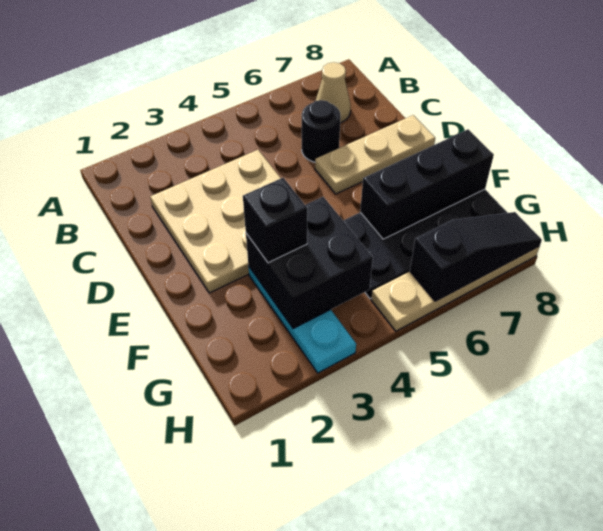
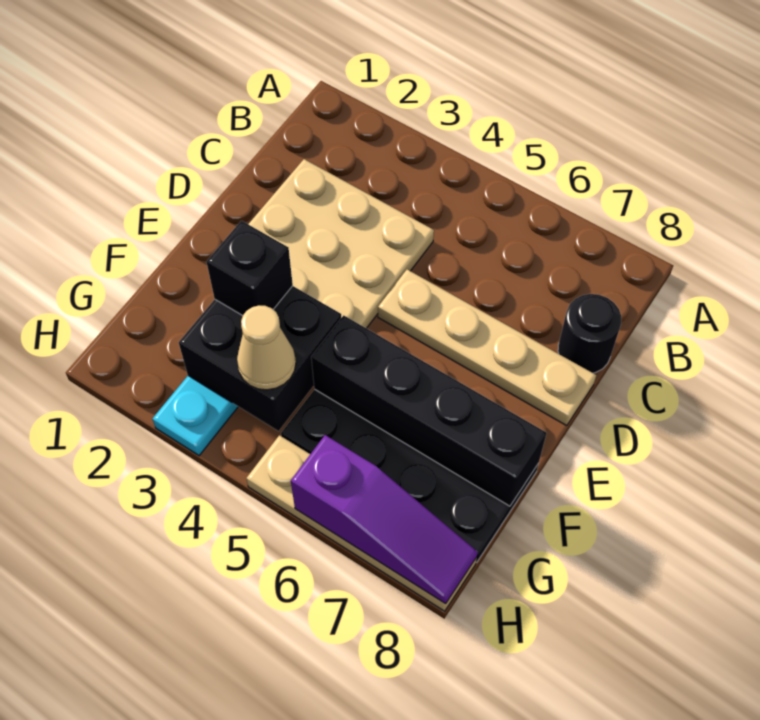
tan cone B7 level 1 -> tan cone G4 level 3
black round brick C6 level 1 -> black round brick C8 level 1
tan plate D6:D8 level 1 -> tan plate D5:D8 level 1
black brick F6:F8 level 2 -> black brick F5:F8 level 2
black slope H6:H8 level 2 top 6 -> purple slope H6:H8 level 2 top 6

